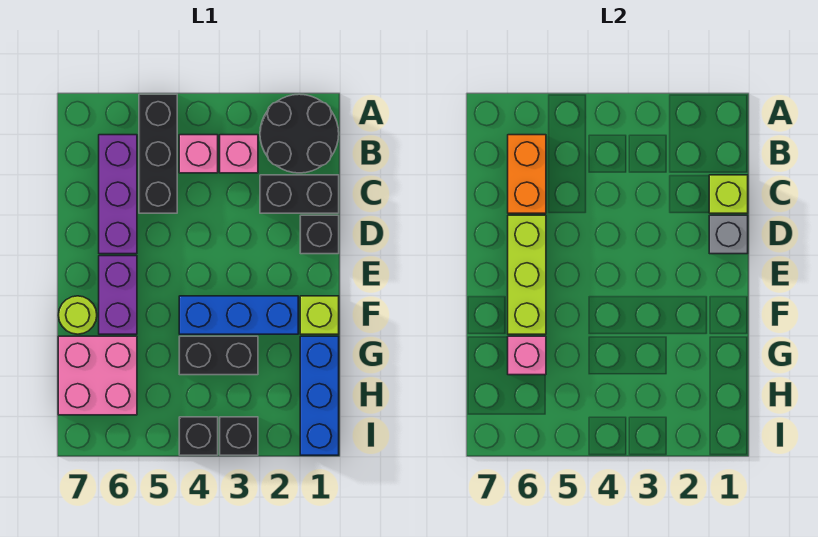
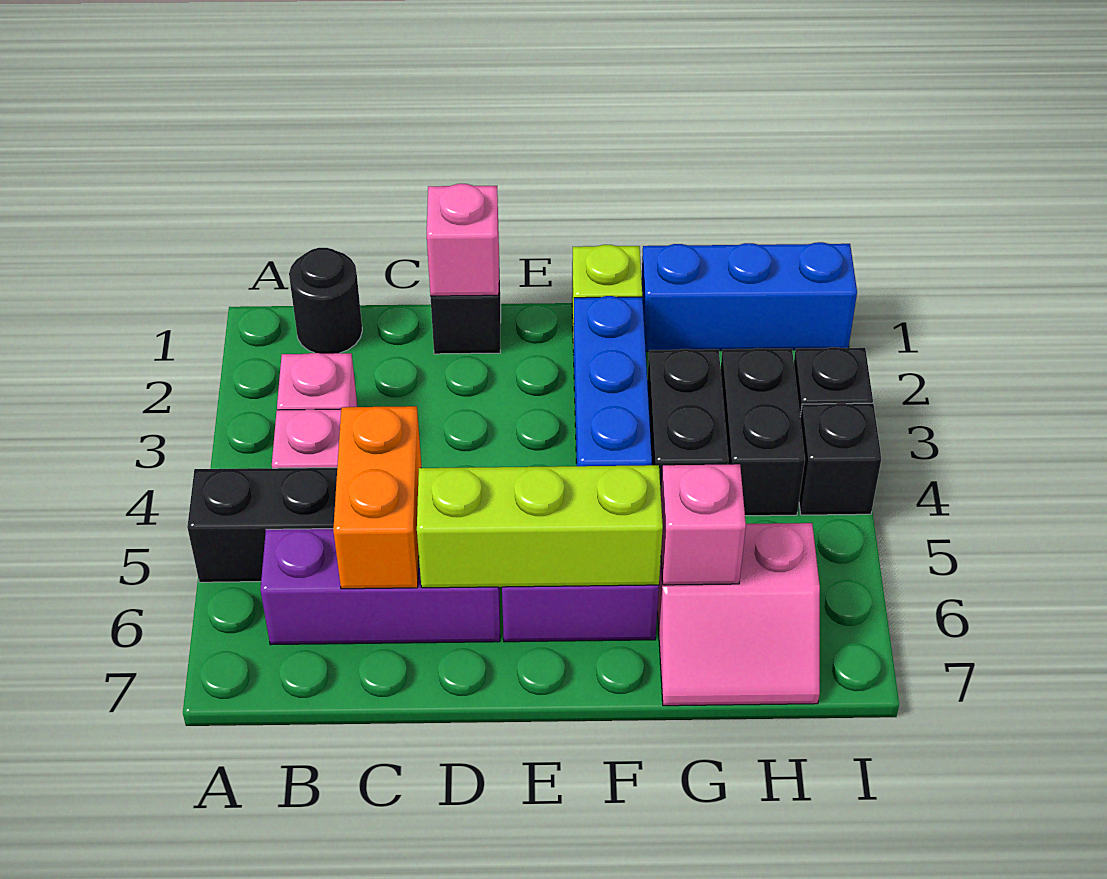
black round brick A1:B2 level 1 -> black round brick B1 level 1
orange brick B6:C6 level 2 -> orange brick C5:C6 level 2
black brick C1:C2 level 1 -> black brick H3:H4 level 1
lime brick C1 level 2 -> none
grey brick D1 level 2 -> pink brick D1 level 2
lime round brick F7 level 1 -> none
pink brick G6:H7 level 1 -> pink slope G6:H7 level 1 top 6

